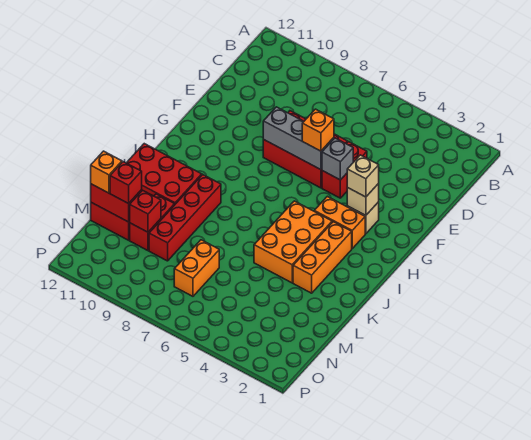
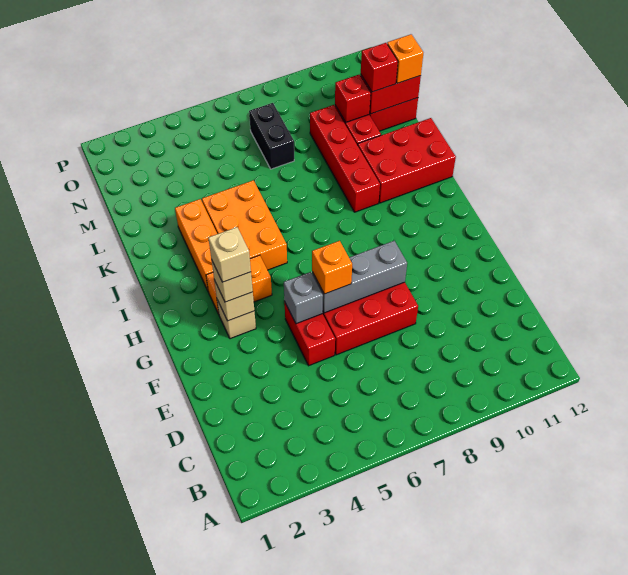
none -> tan brick G3 level 4
orange brick M7:N7 level 1 -> black brick M7:N7 level 1

